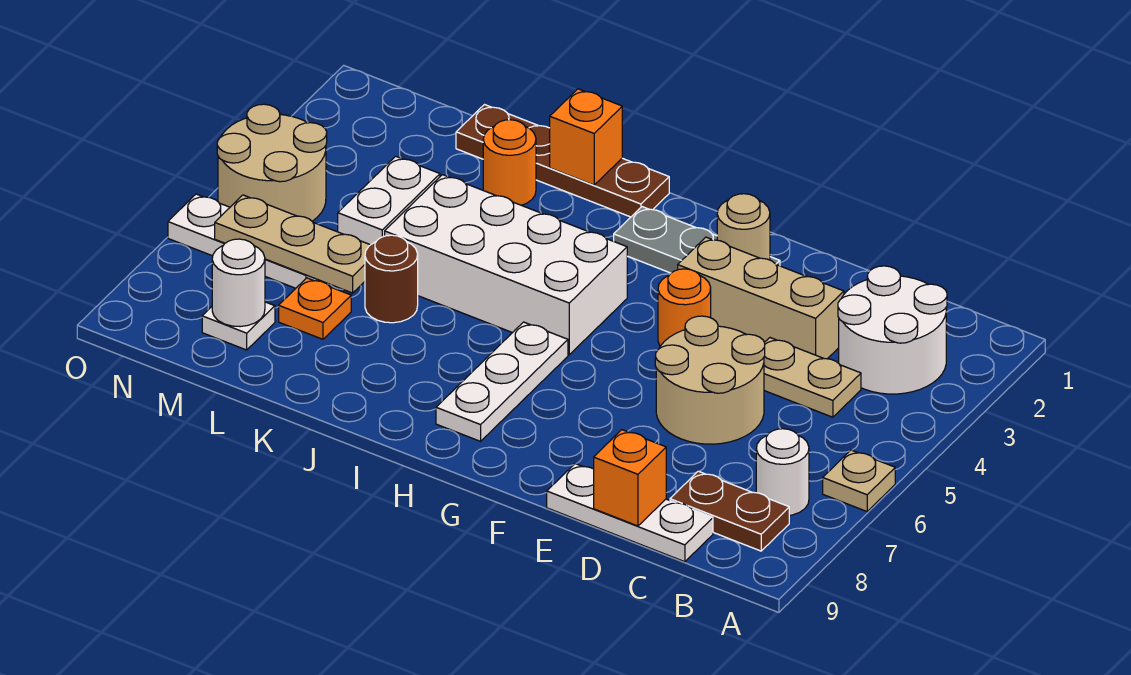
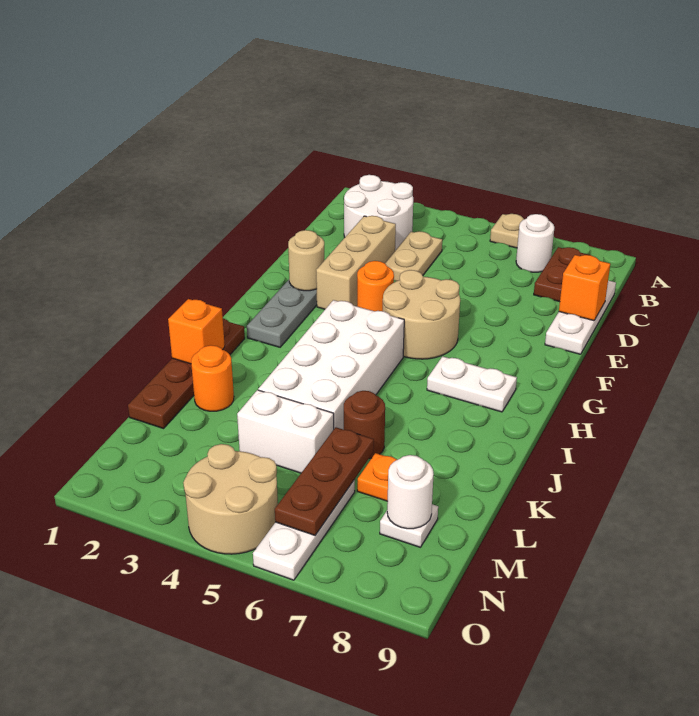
tan round brick D5:E6 level 1 -> tan round brick F5:G6 level 1
white plate H6:H8 level 1 -> white plate H7:H8 level 1
tan plate L6:N6 level 2 -> brown plate L6:N6 level 2

